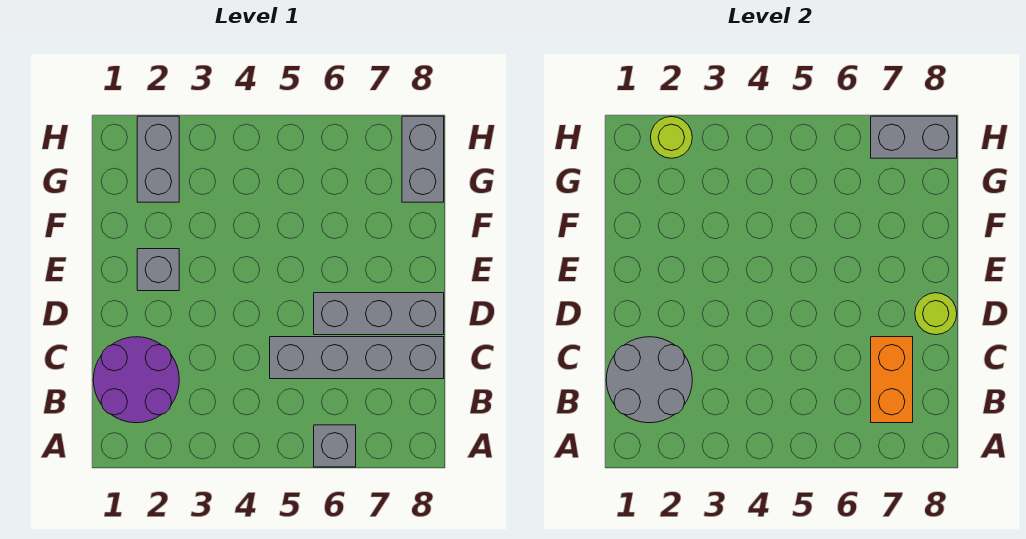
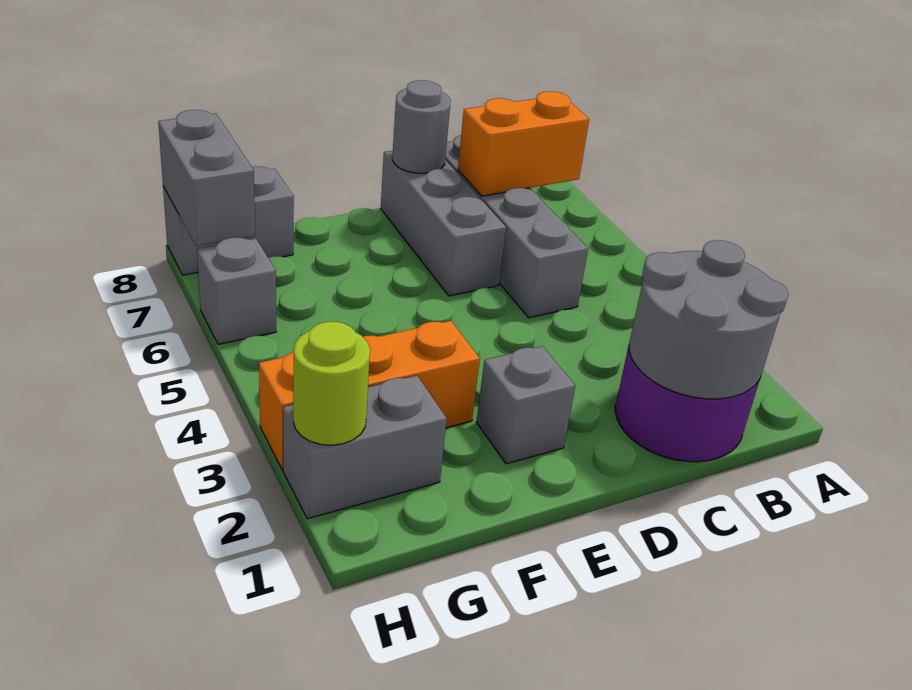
grey brick A6 level 1 -> grey brick H6 level 1
lime round brick D8 level 2 -> grey round brick D8 level 2
none -> orange brick F3:H3 level 1

